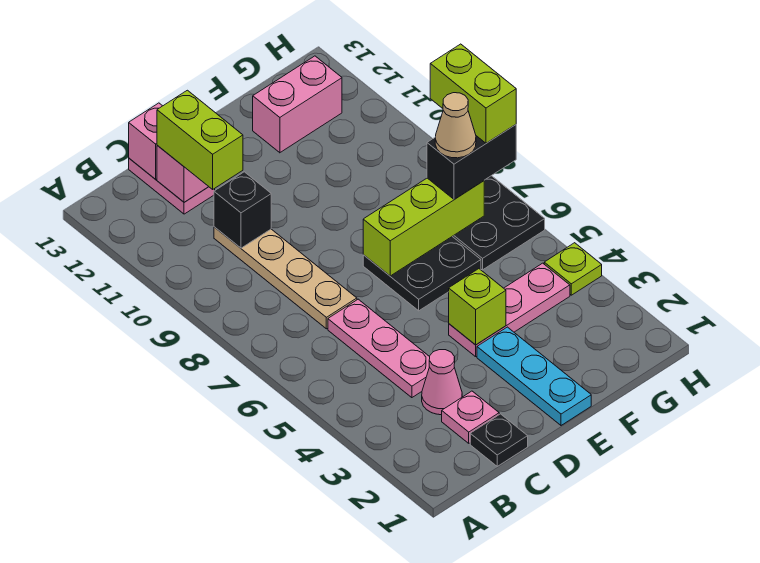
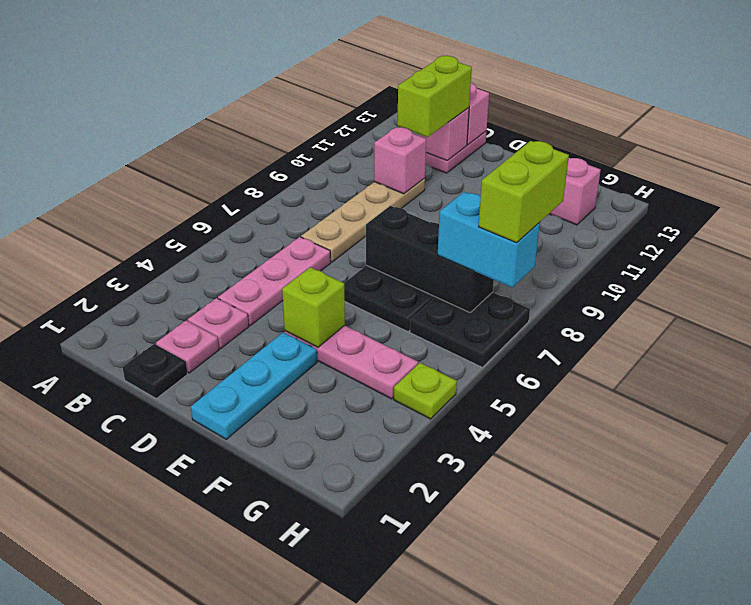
pink cone C3 level 1 -> pink plate C3 level 1
black brick C10 level 2 -> pink brick C10 level 2
lime brick E7:G7 level 2 -> black brick E7:G7 level 2
black brick G7:H7 level 3 -> cyan brick G7:H7 level 3
tan cone G7 level 4 -> none

